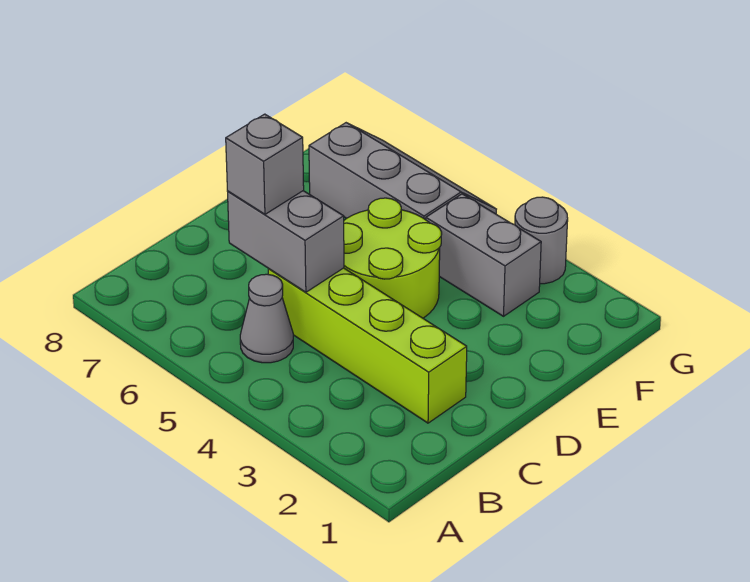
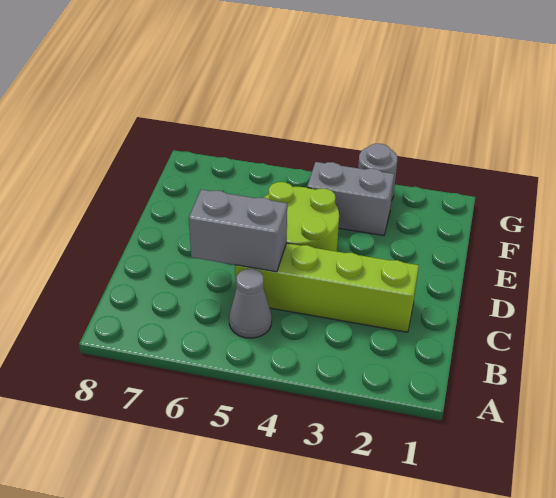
grey brick C6 level 3 -> none
grey slope F5:G7 level 1 top F -> none

